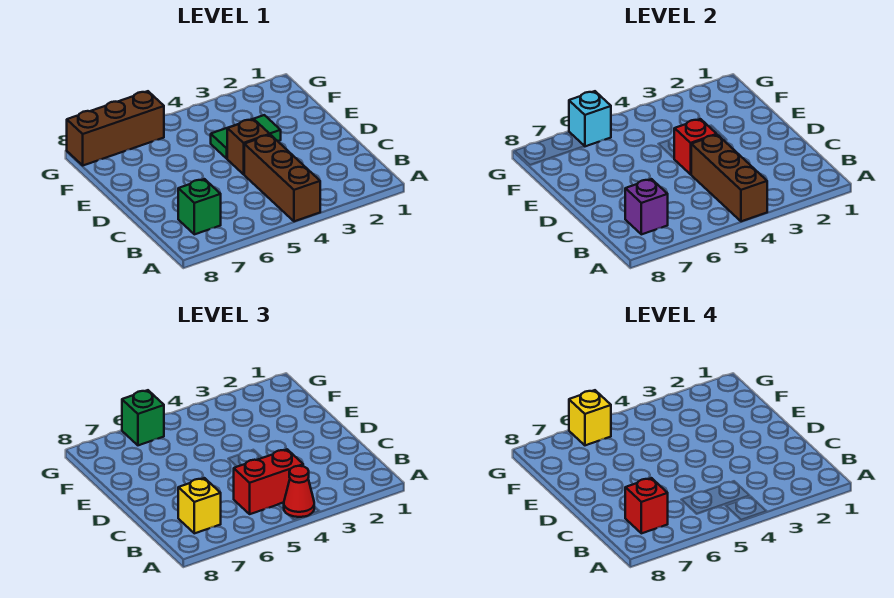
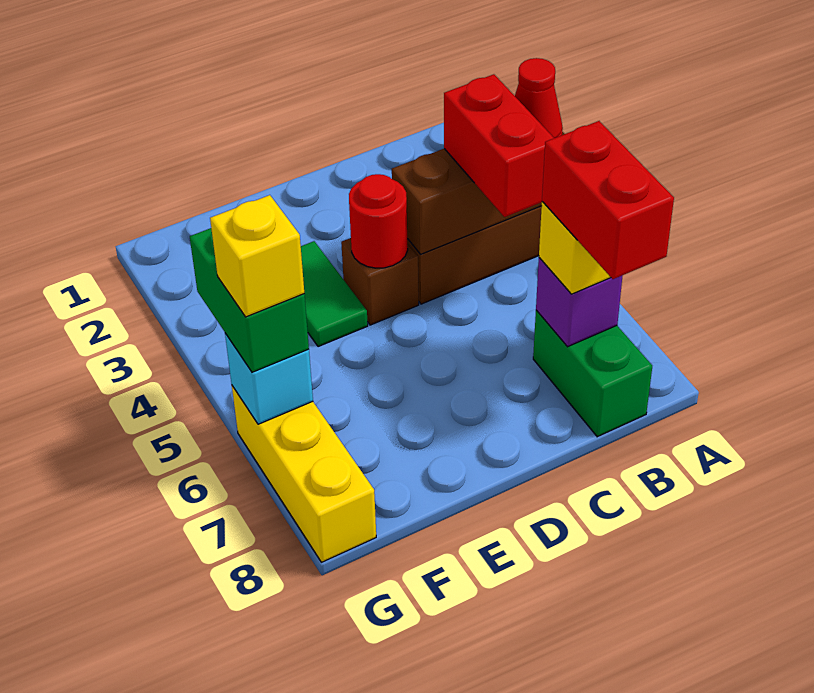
green brick B7 level 1 -> green brick B7:B8 level 1
red brick B7 level 4 -> red brick B7:B8 level 4
red brick D4 level 2 -> red round brick D4 level 2
brown brick G6:G8 level 1 -> yellow brick G6:G8 level 1
green brick G6 level 3 -> green brick G5:G6 level 3

